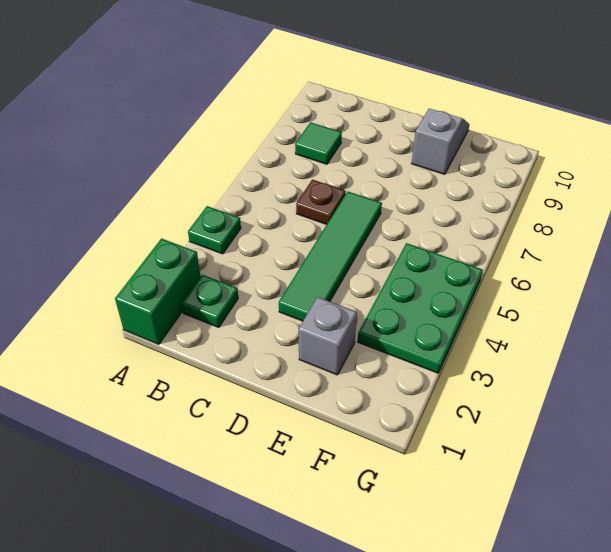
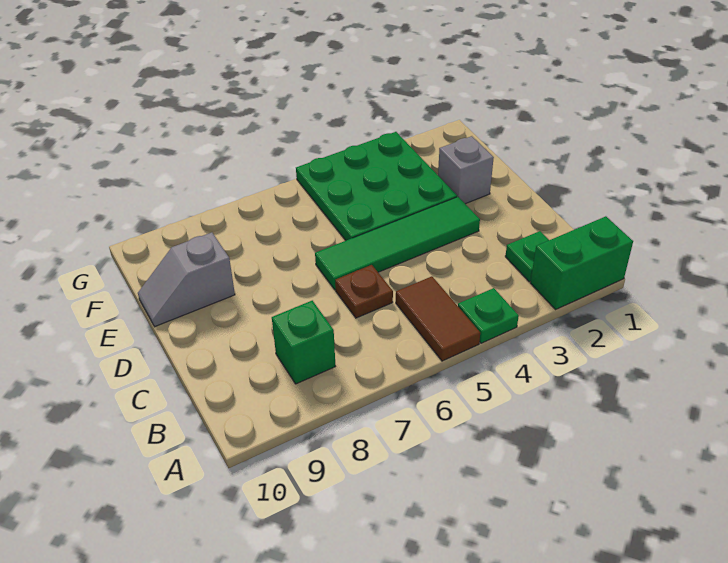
none -> brown tile A5:B5 level 1
green tile B8 level 1 -> green brick B8 level 1
green plate F3:G5 level 1 -> green plate E3:G5 level 1

